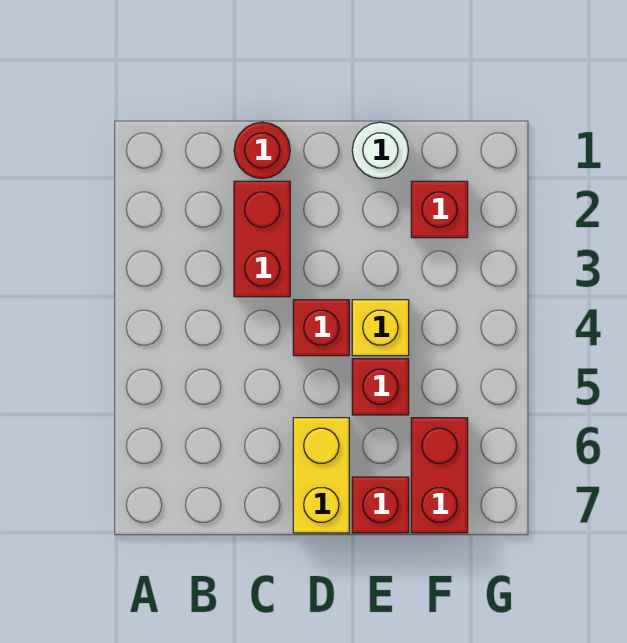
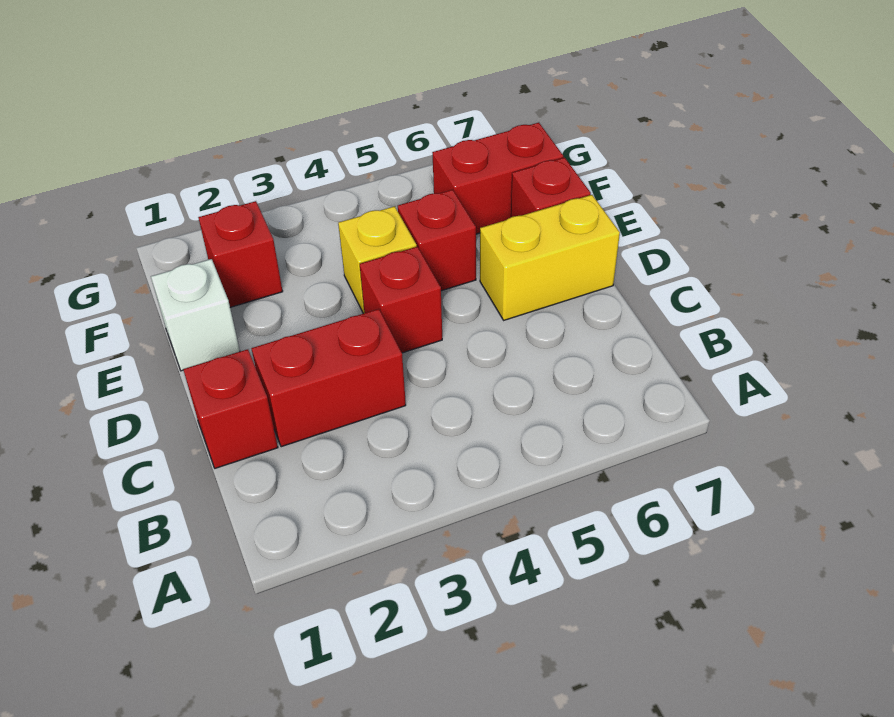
red round brick C1 level 1 -> red brick C1 level 1
white round brick E1 level 1 -> white brick E1 level 1

